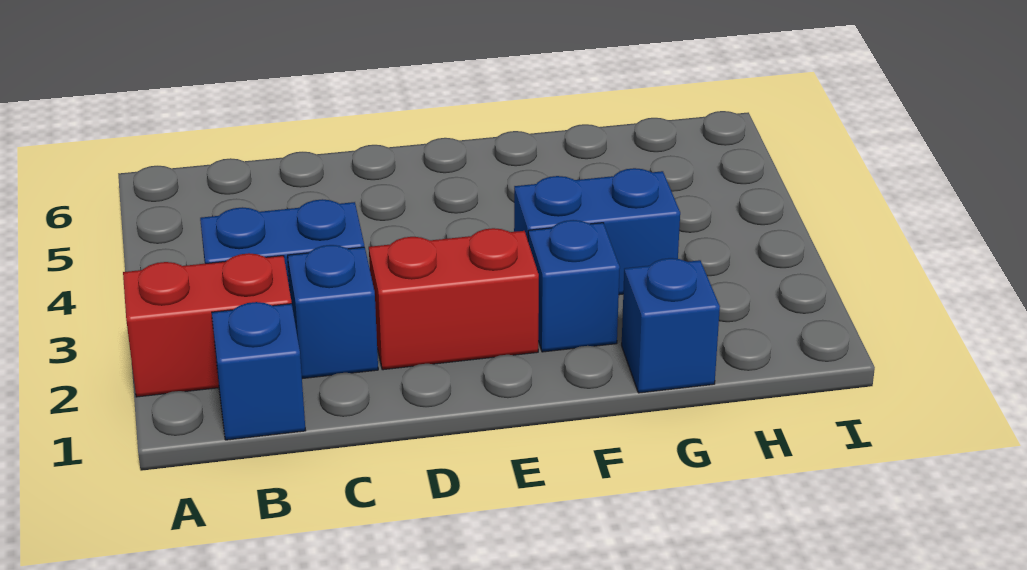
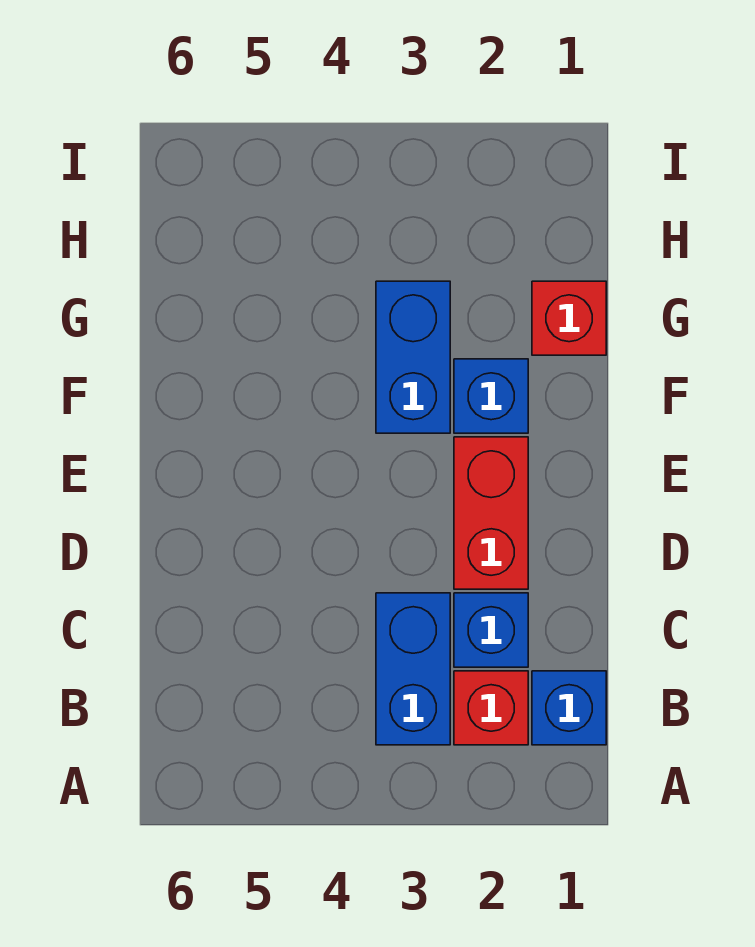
red brick A2:B2 level 1 -> red brick B2 level 1
blue brick G1 level 1 -> red brick G1 level 1

